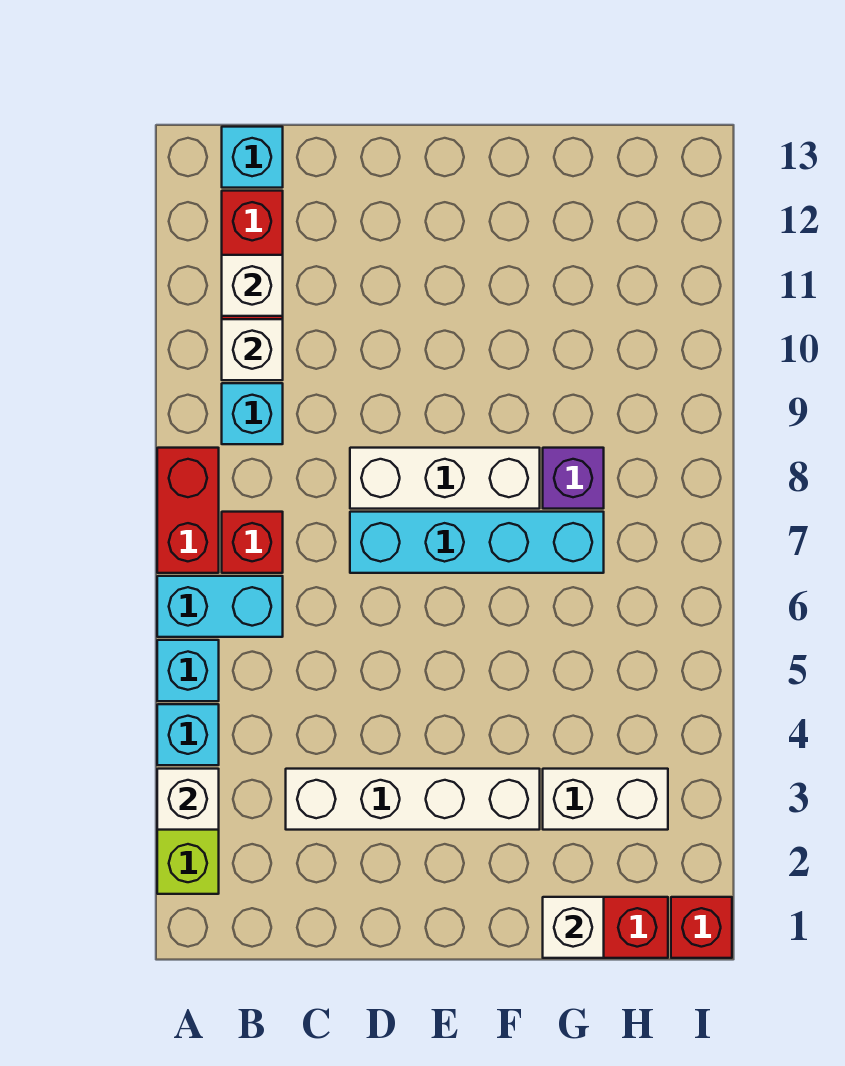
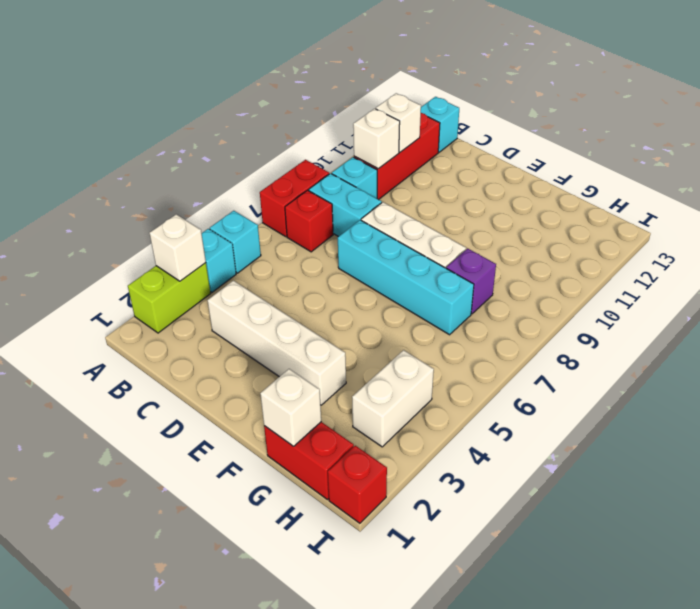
cyan brick A6:B6 level 1 -> cyan brick B8:C8 level 1
white brick G3:H3 level 1 -> white brick H3:H4 level 1

